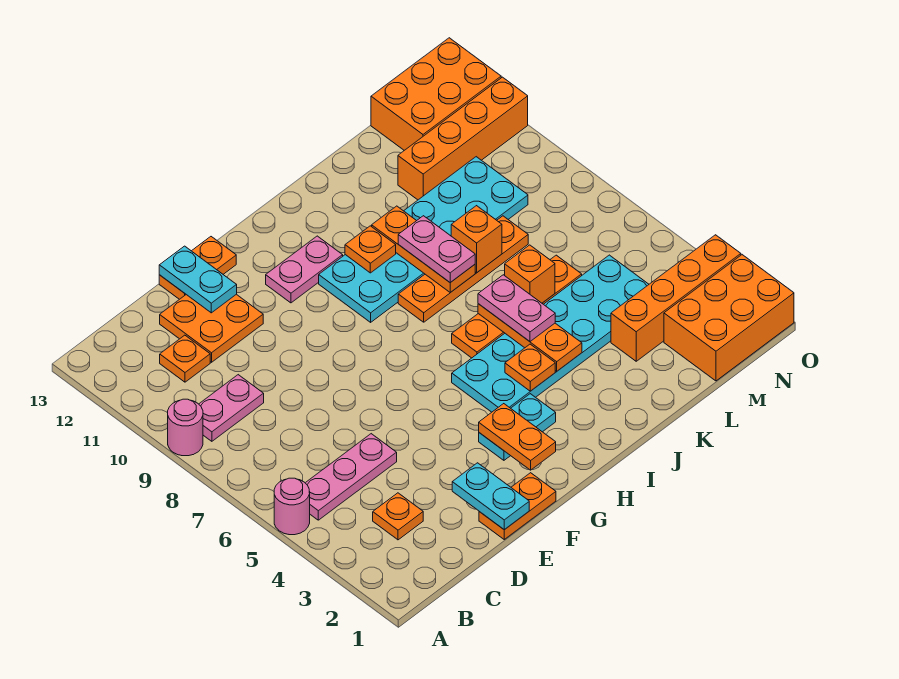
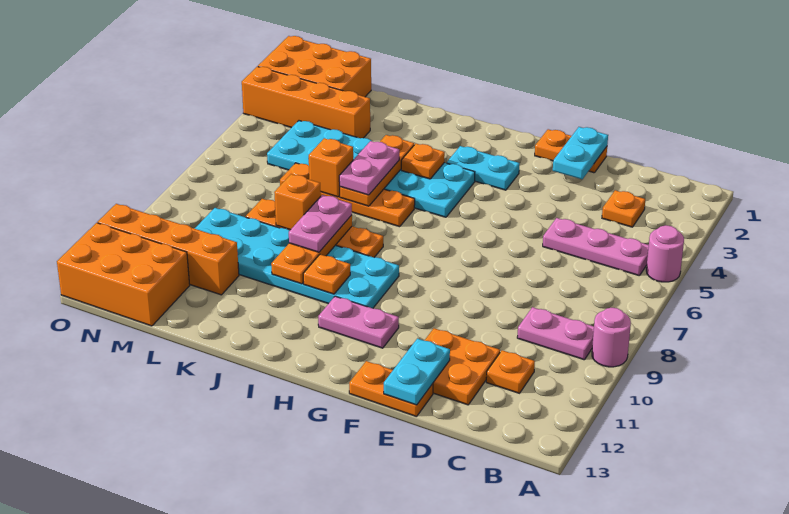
orange plate G2:G3 level 2 -> none

